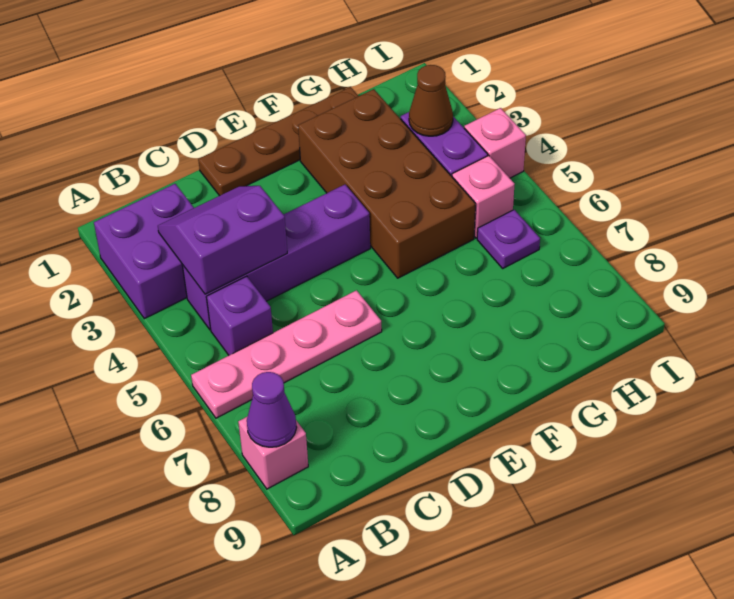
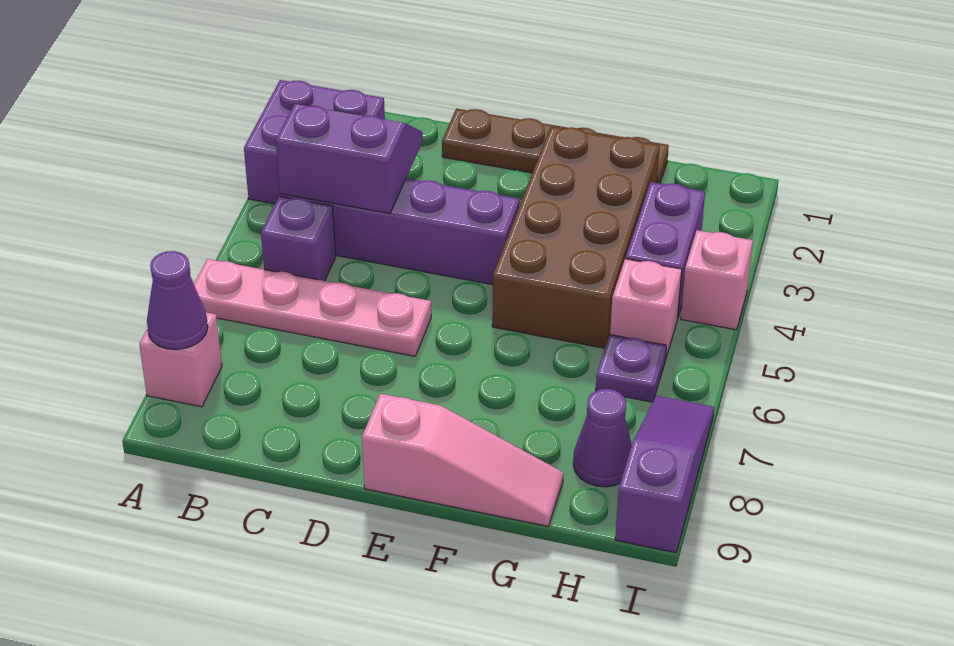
none -> pink slope E9:G9 level 1 top E
brown cone H3 level 2 -> none
none -> purple cone H8 level 1
none -> purple slope I7:I9 level 1 top 9

